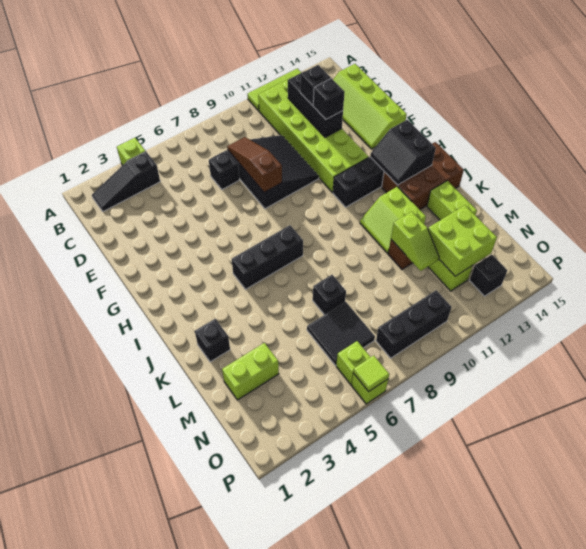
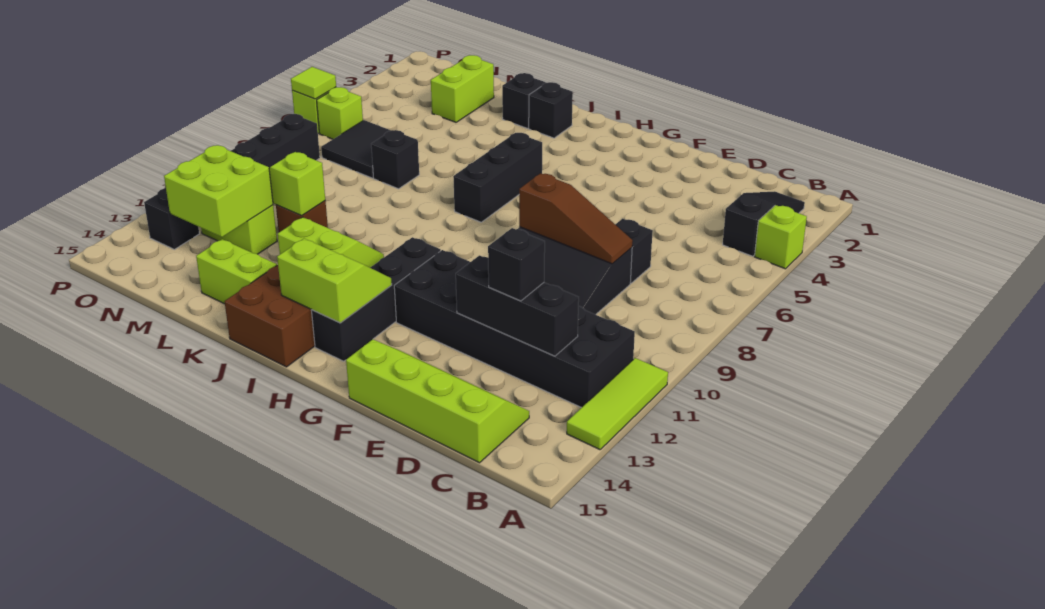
lime brick B11:G12 level 1 -> black brick B11:G12 level 1
black brick E12 level 3 -> black brick J2 level 1
black slope H13:I14 level 2 top 14 -> lime slope H13:I14 level 2 top 14

